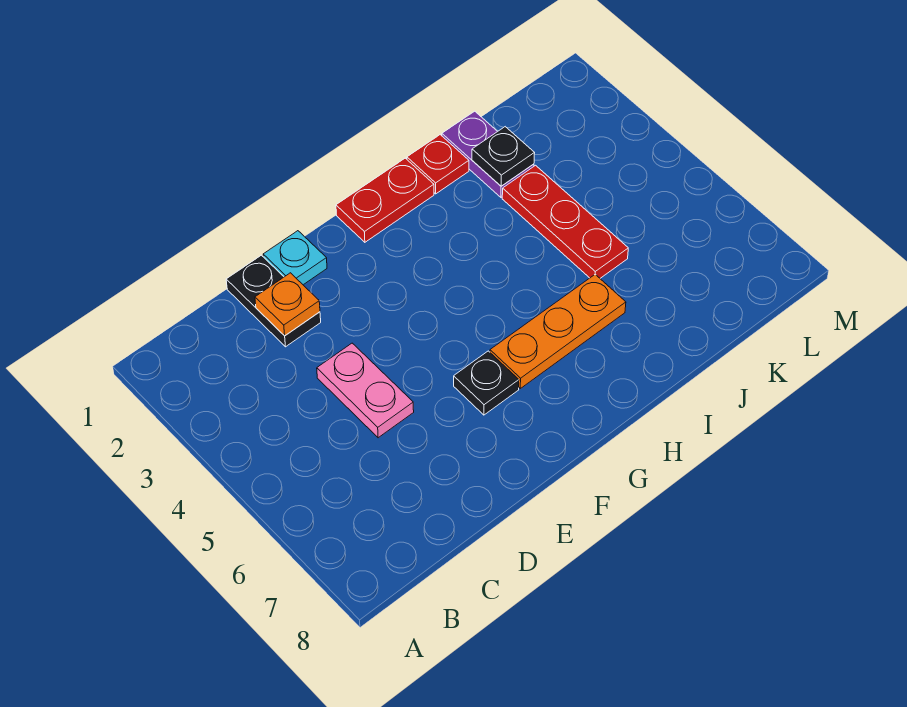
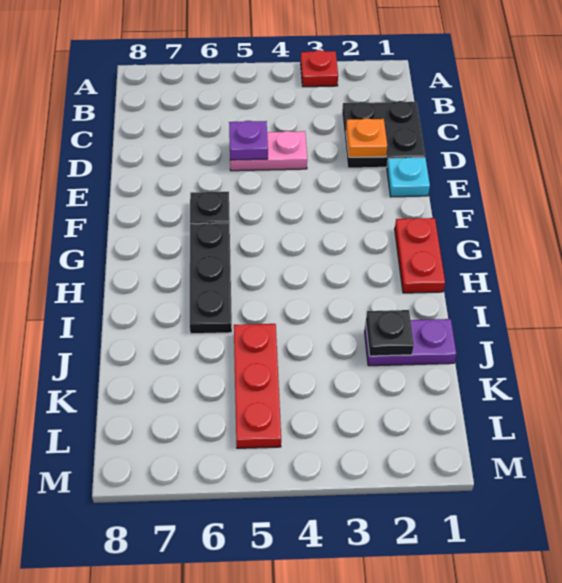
black plate D1:D2 level 1 -> black plate C1:D2 level 1
none -> purple plate D5 level 2
orange plate G6:I6 level 1 -> black plate G6:I6 level 1
red plate I1 level 1 -> red plate A3 level 1
red plate J3:J5 level 1 -> red plate J5:L5 level 1

